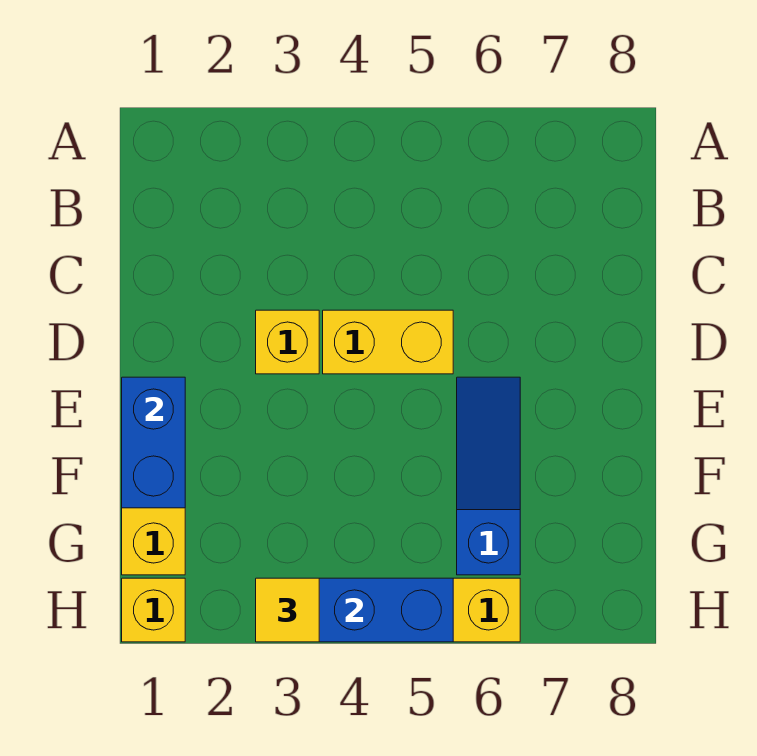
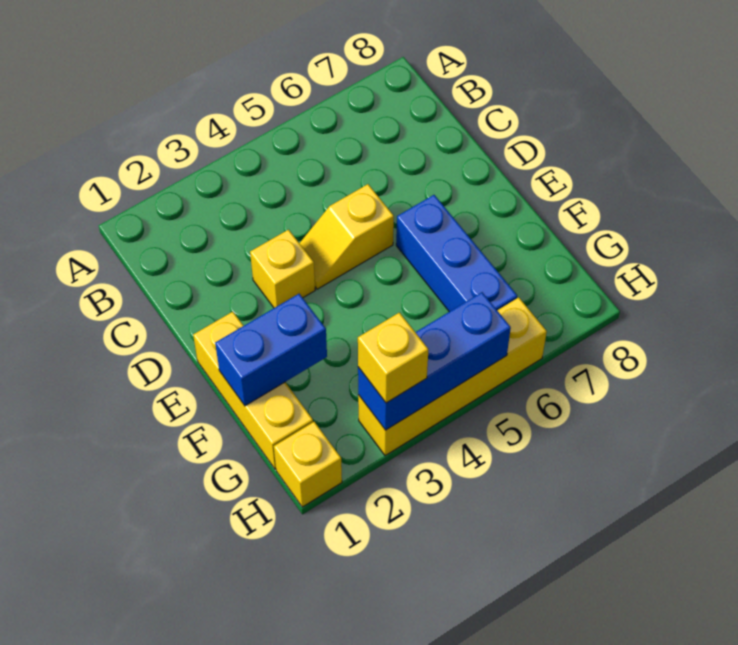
yellow brick D4:D5 level 1 -> yellow slope D4:D5 level 1 top 5
blue brick E1:F1 level 2 -> blue brick F1:F2 level 2
blue slope E6:G6 level 1 top G -> blue brick E6:G6 level 1
yellow tile H3 level 3 -> yellow brick H3 level 3

